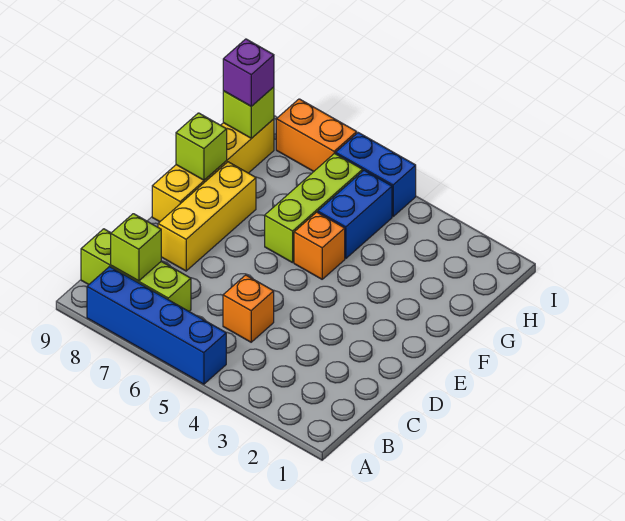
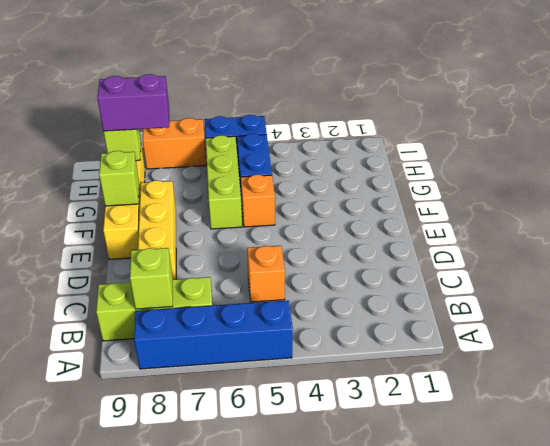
purple brick H9 level 3 -> purple brick H8:H9 level 3

